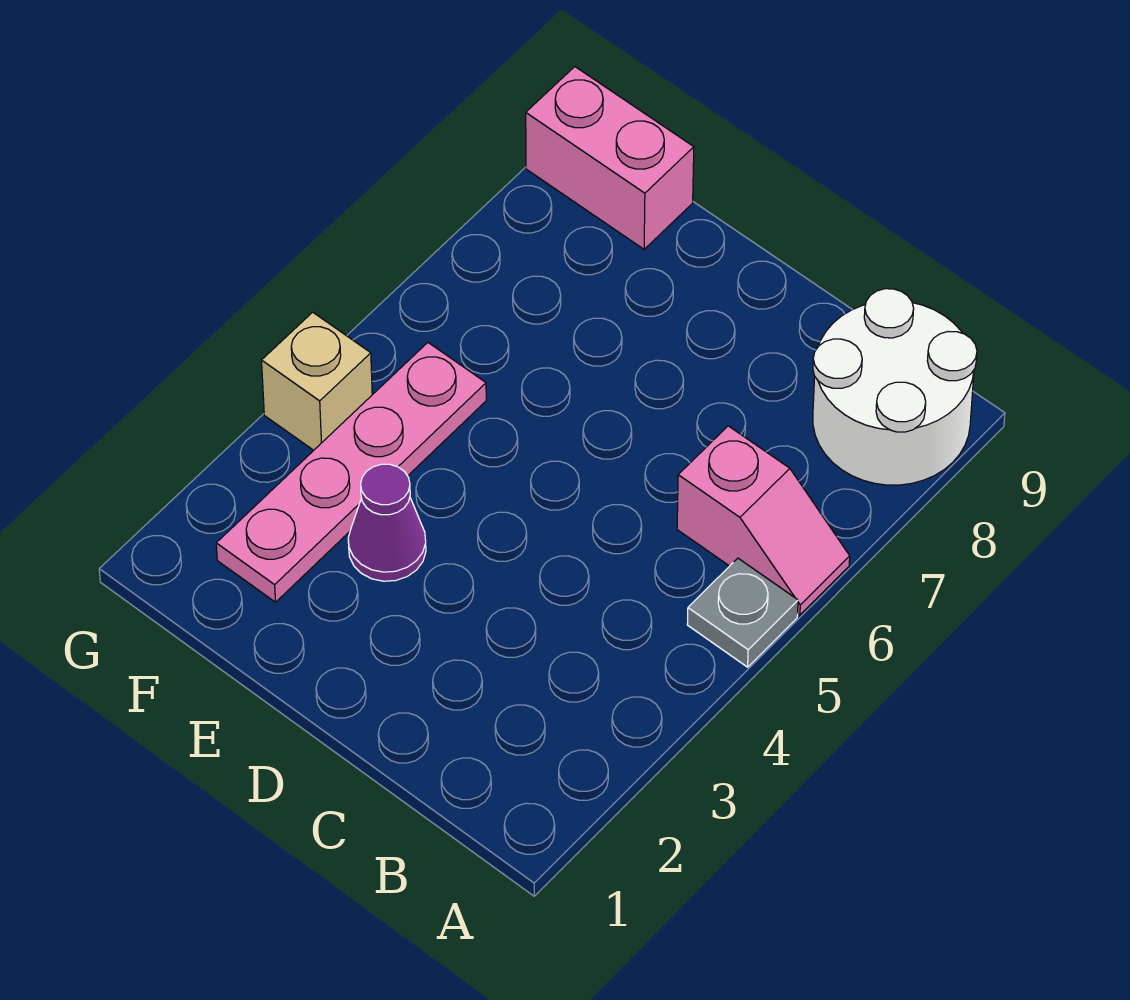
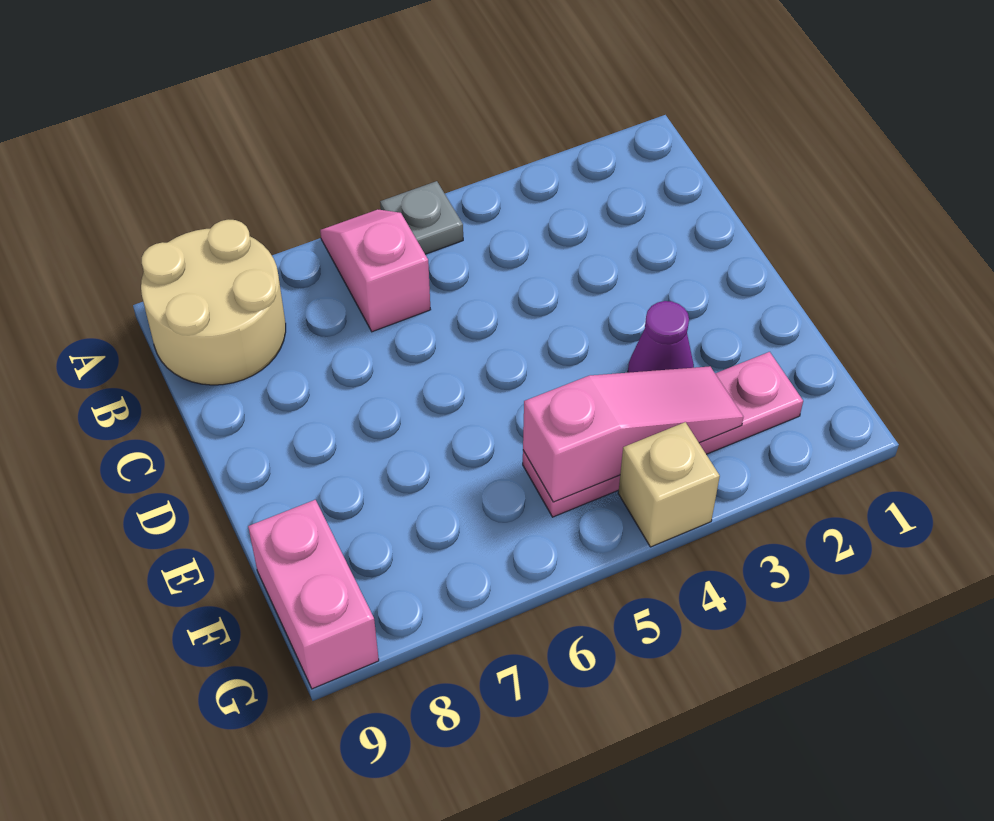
white round brick A8:B9 level 1 -> tan round brick A8:B9 level 1
none -> pink slope F3:F5 level 2 top 5

